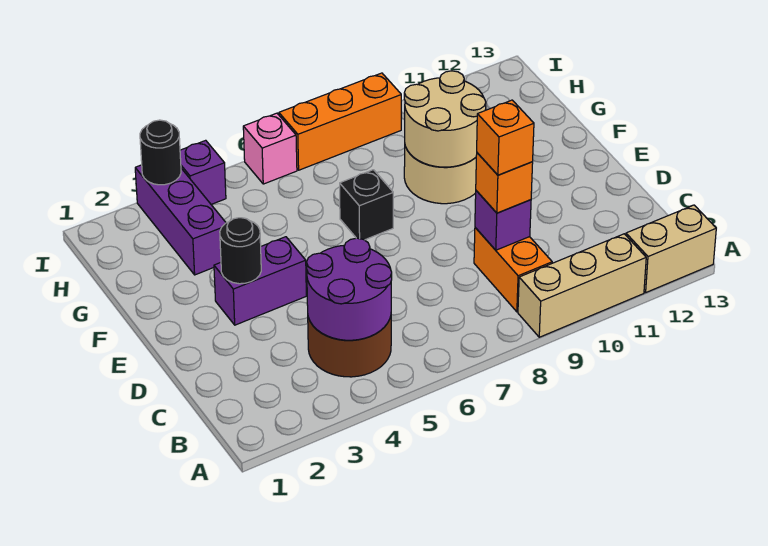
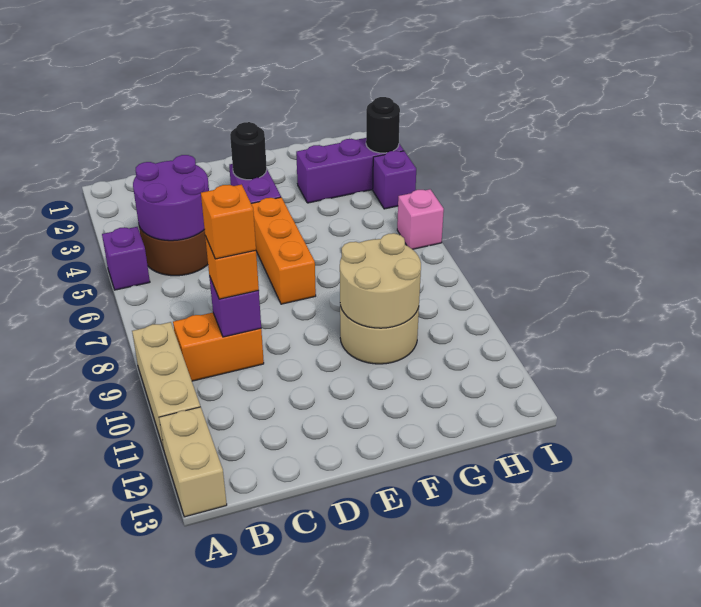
none -> purple brick A5 level 1
black brick F7 level 1 -> none
orange brick I7:I9 level 1 -> orange brick E5:E7 level 1

